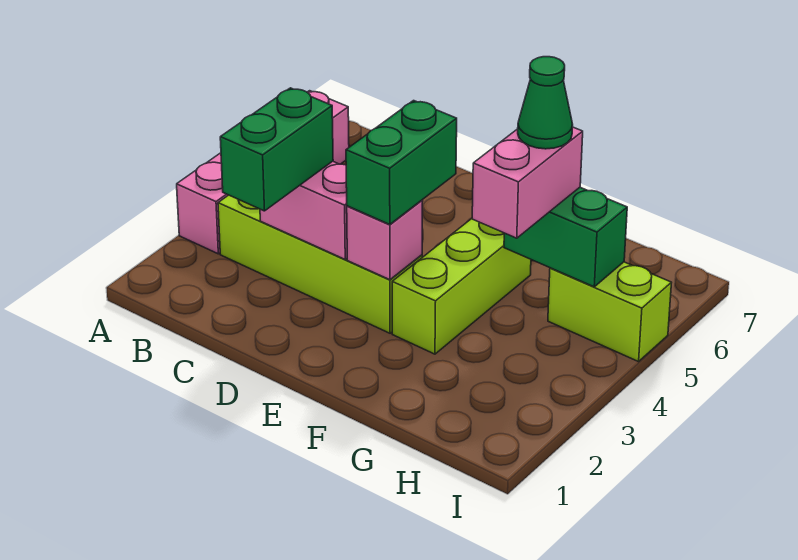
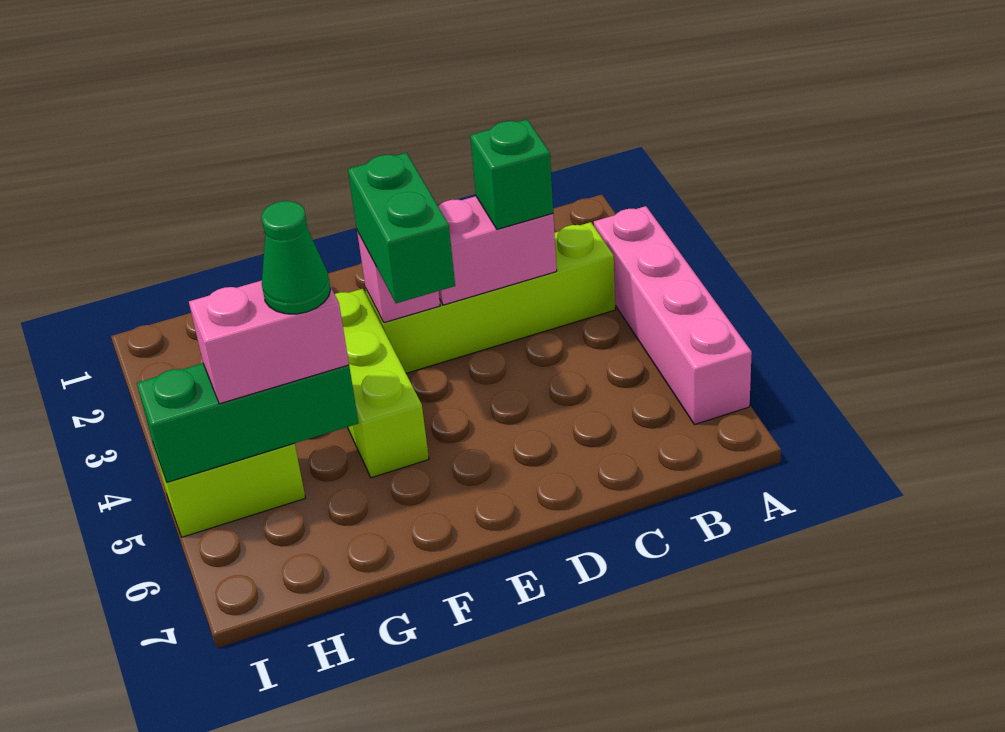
green brick C2:C3 level 3 -> green brick C3 level 3
pink brick G4:G5 level 3 -> pink brick G5:H5 level 3
green brick G5:H5 level 2 -> green brick G5:I5 level 2

